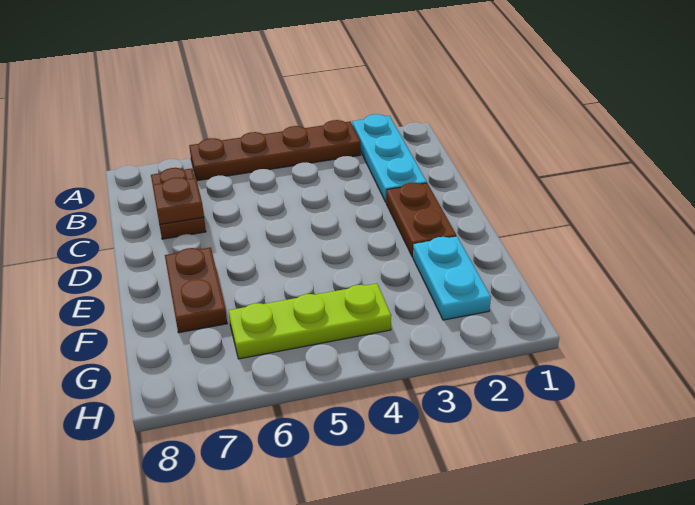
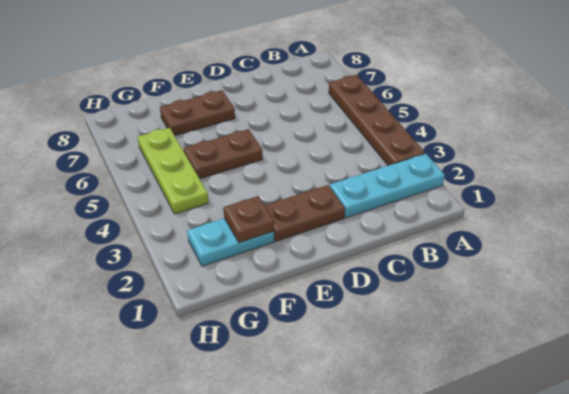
brown plate B7:C7 level 1 -> brown plate E5:F5 level 1
brown plate C7 level 2 -> brown plate F2 level 2

